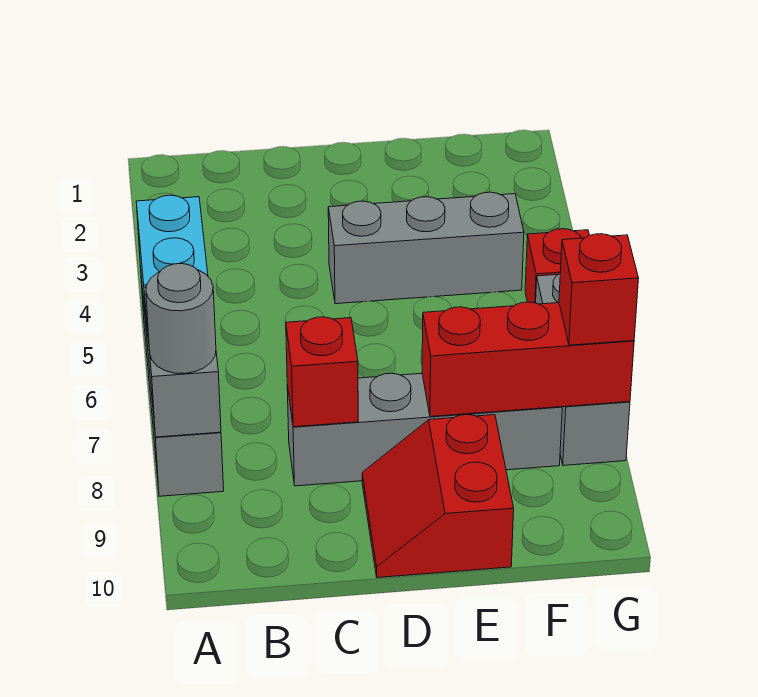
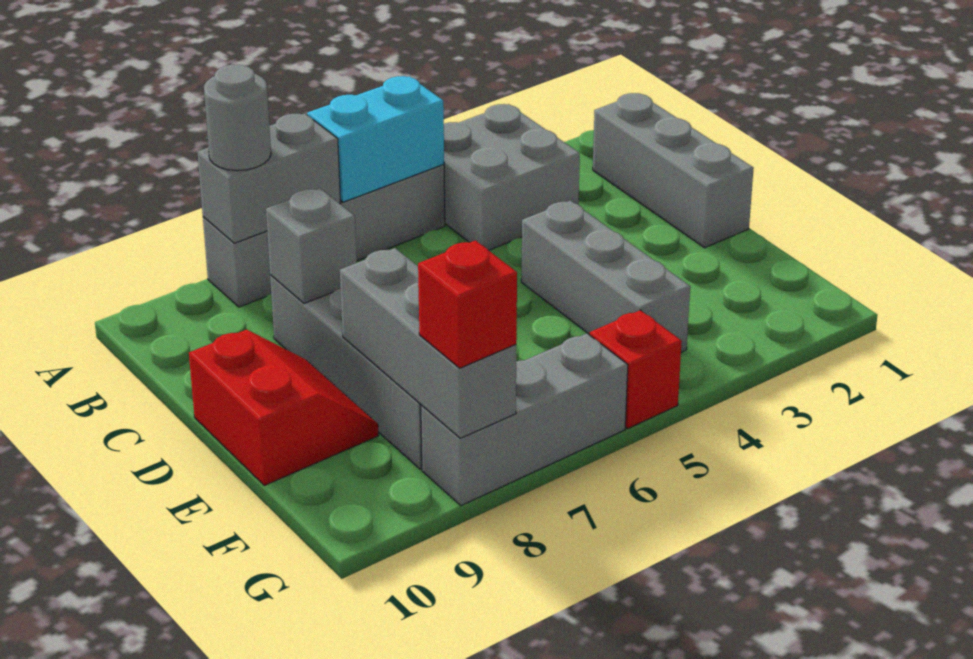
none -> grey brick A3:B4 level 1
none -> grey brick B1:D1 level 1
red brick C8 level 2 -> grey brick C8 level 2
red slope D9:E10 level 1 top E -> red slope D9:E10 level 1 top 10
red brick E8:G8 level 2 -> grey brick E8:G8 level 2

